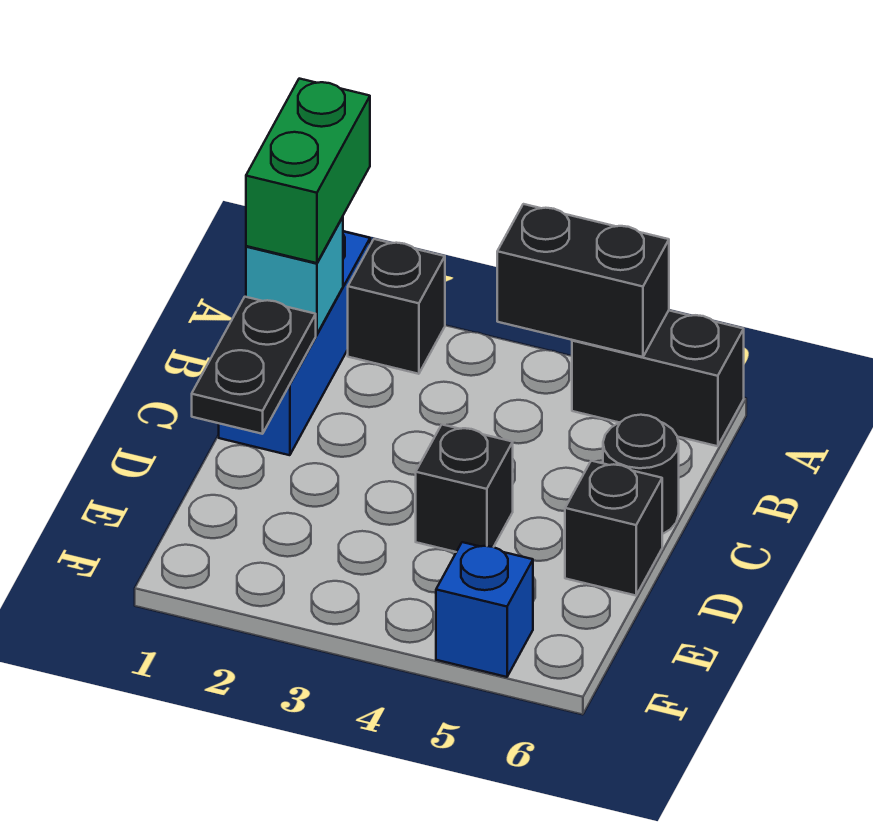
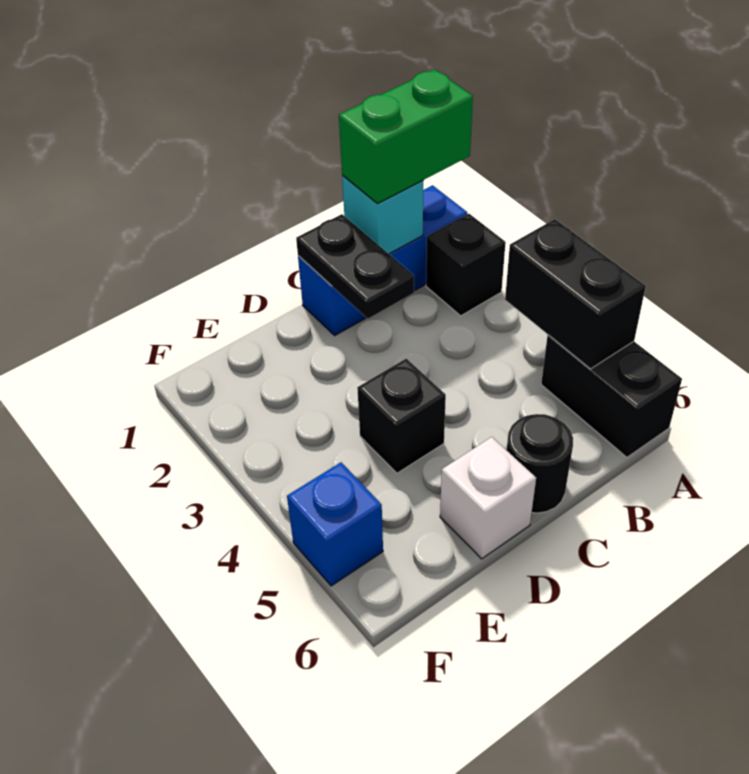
black plate C1:D1 level 2 -> black plate C1:C2 level 2
black brick D6 level 1 -> white brick D6 level 1

